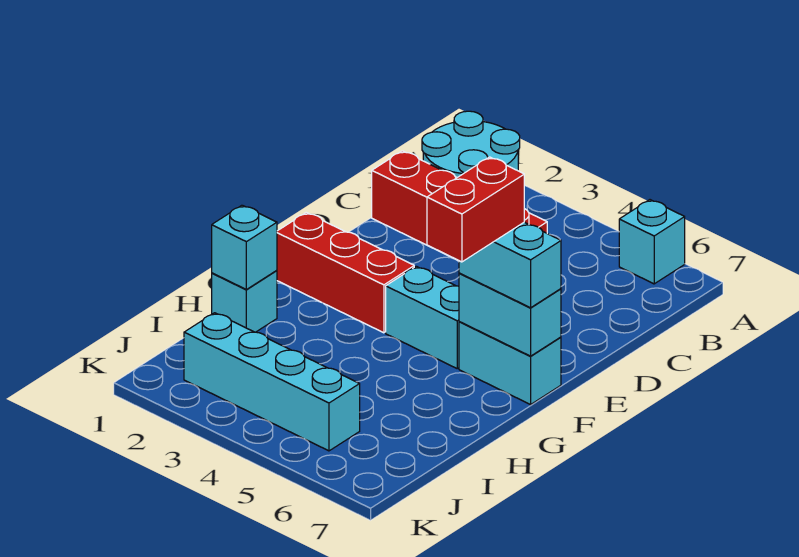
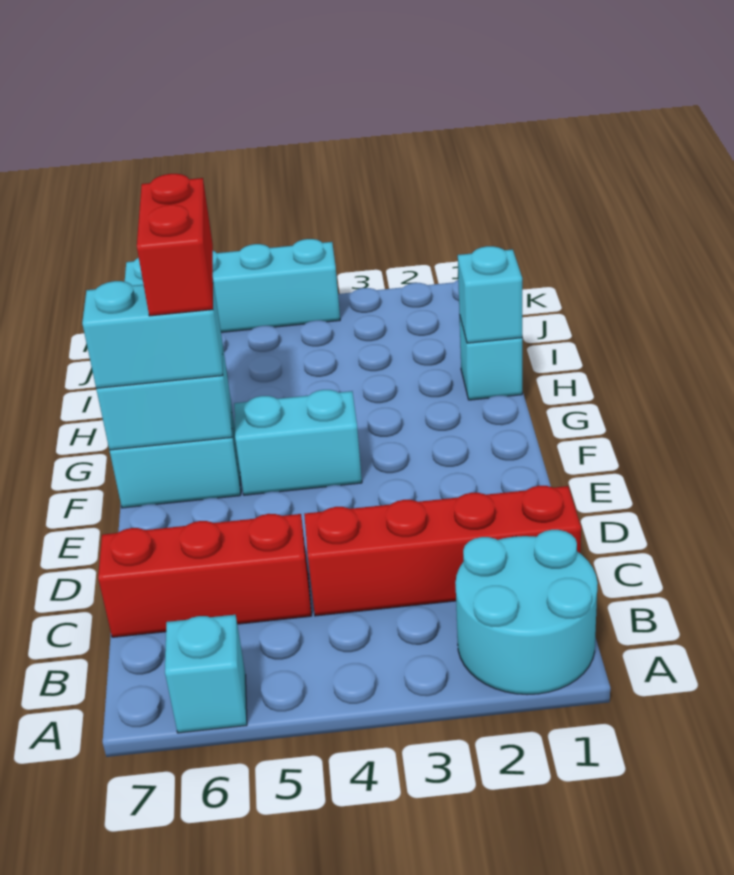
red brick F1:F3 level 1 -> red brick C5:C7 level 1
cyan brick J2:J5 level 1 -> cyan brick K4:K7 level 1

